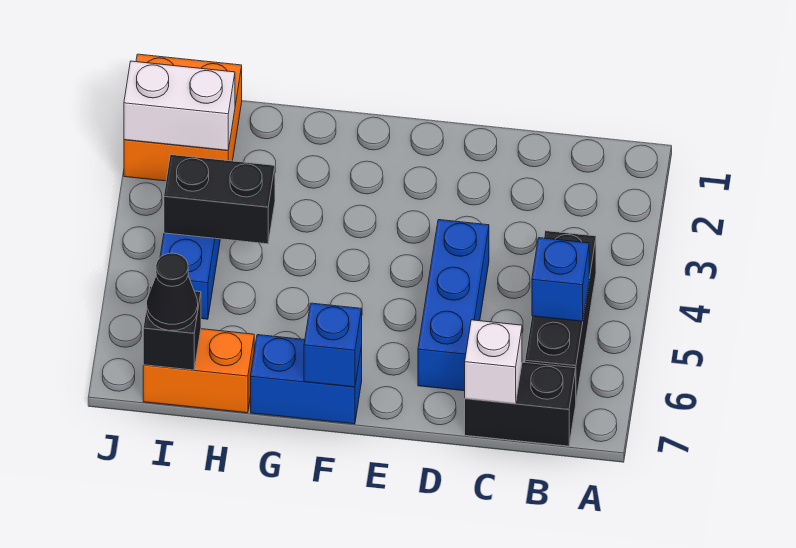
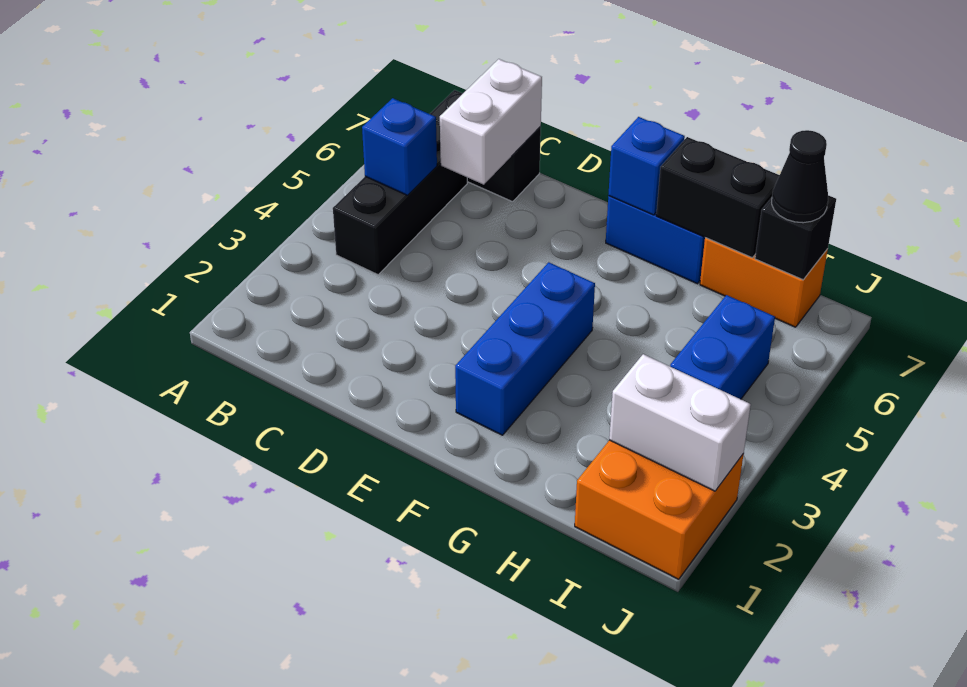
white brick C7 level 2 -> white brick C6:C7 level 2
blue brick D4:D6 level 1 -> blue brick F2:F4 level 1
black brick H4:I4 level 2 -> black brick G7:H7 level 2

